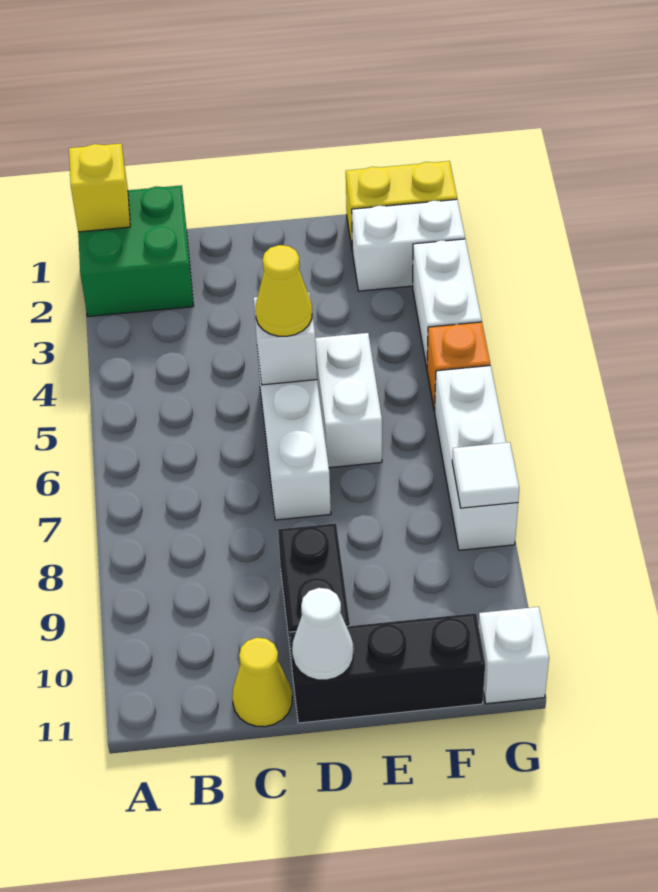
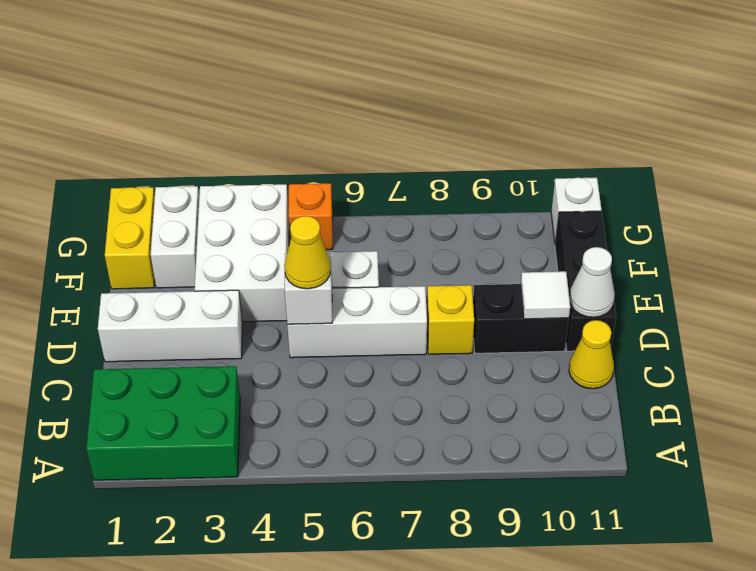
green brick A1:B2 level 1 -> green brick A1:B3 level 1
yellow brick A1 level 2 -> yellow brick D8 level 1
white brick G3:G4 level 1 -> white brick E3:G4 level 1
white brick G6:G8 level 1 -> white brick D1:D3 level 1
white tile G8 level 2 -> white tile D10 level 2

